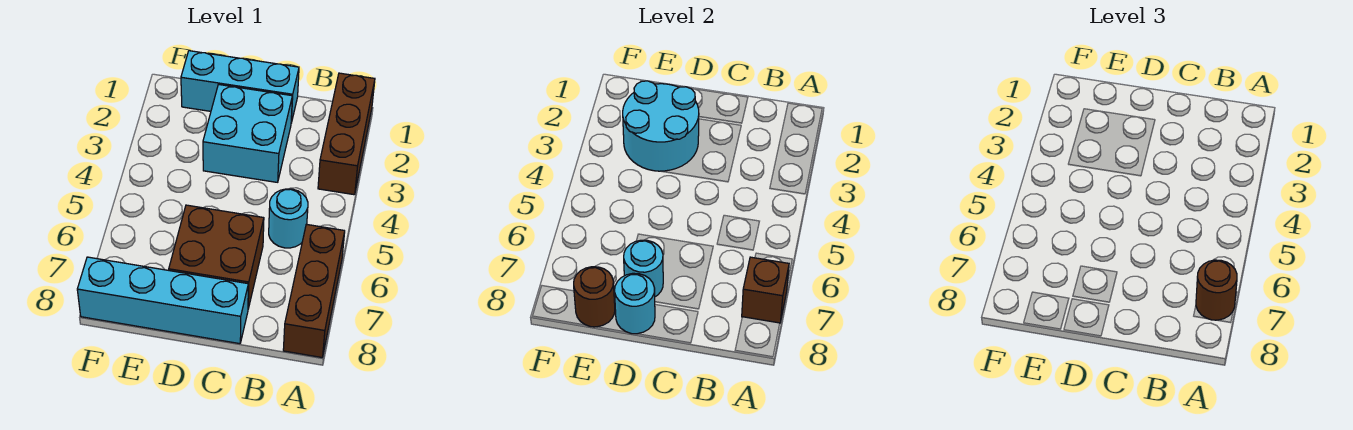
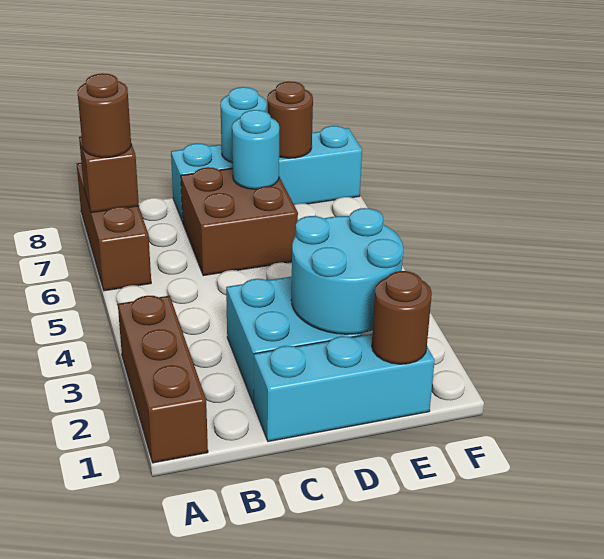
cyan round brick B5 level 1 -> none
none -> brown round brick E1 level 2

